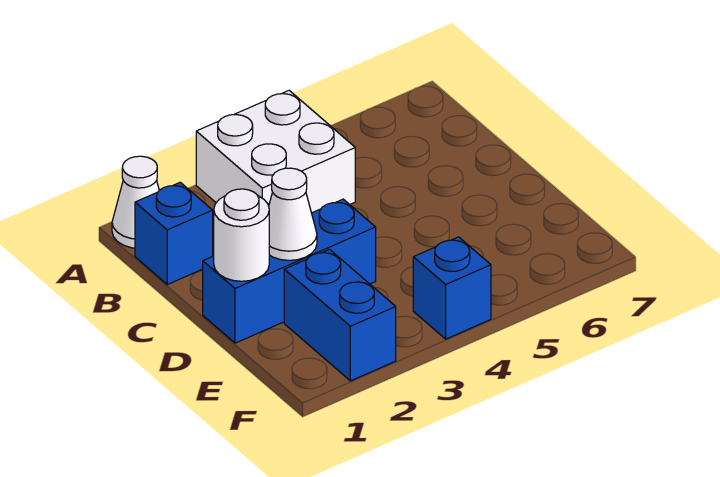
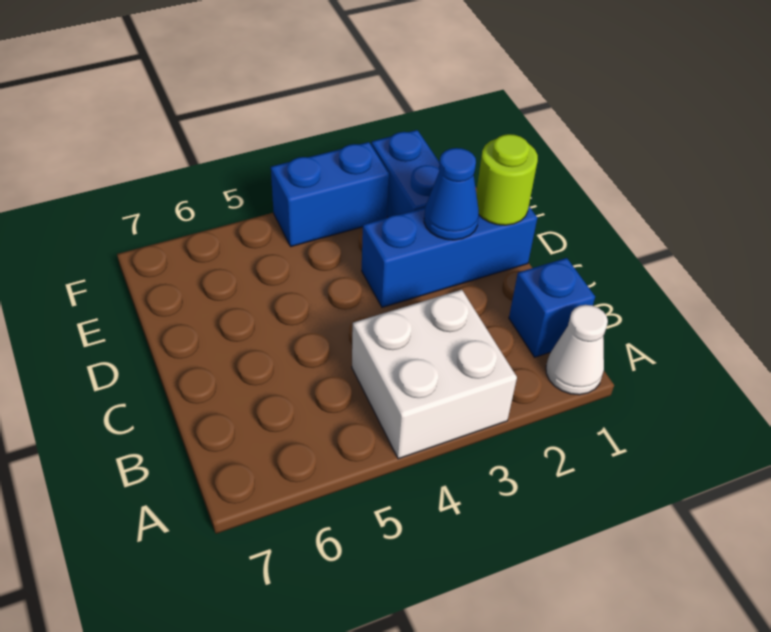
white round brick D1 level 2 -> lime round brick D1 level 2
white cone D2 level 2 -> blue cone D2 level 2
blue brick F4 level 1 -> blue brick F3:F4 level 1

